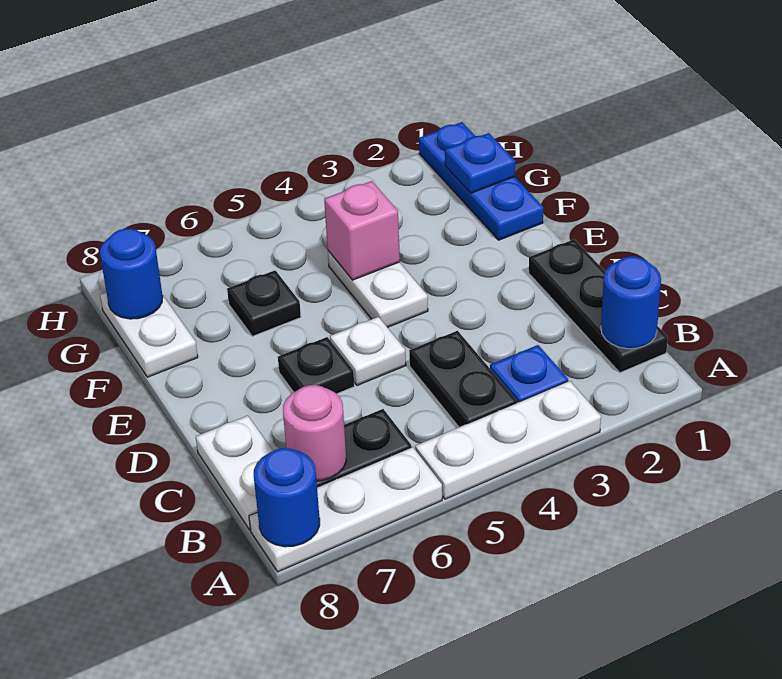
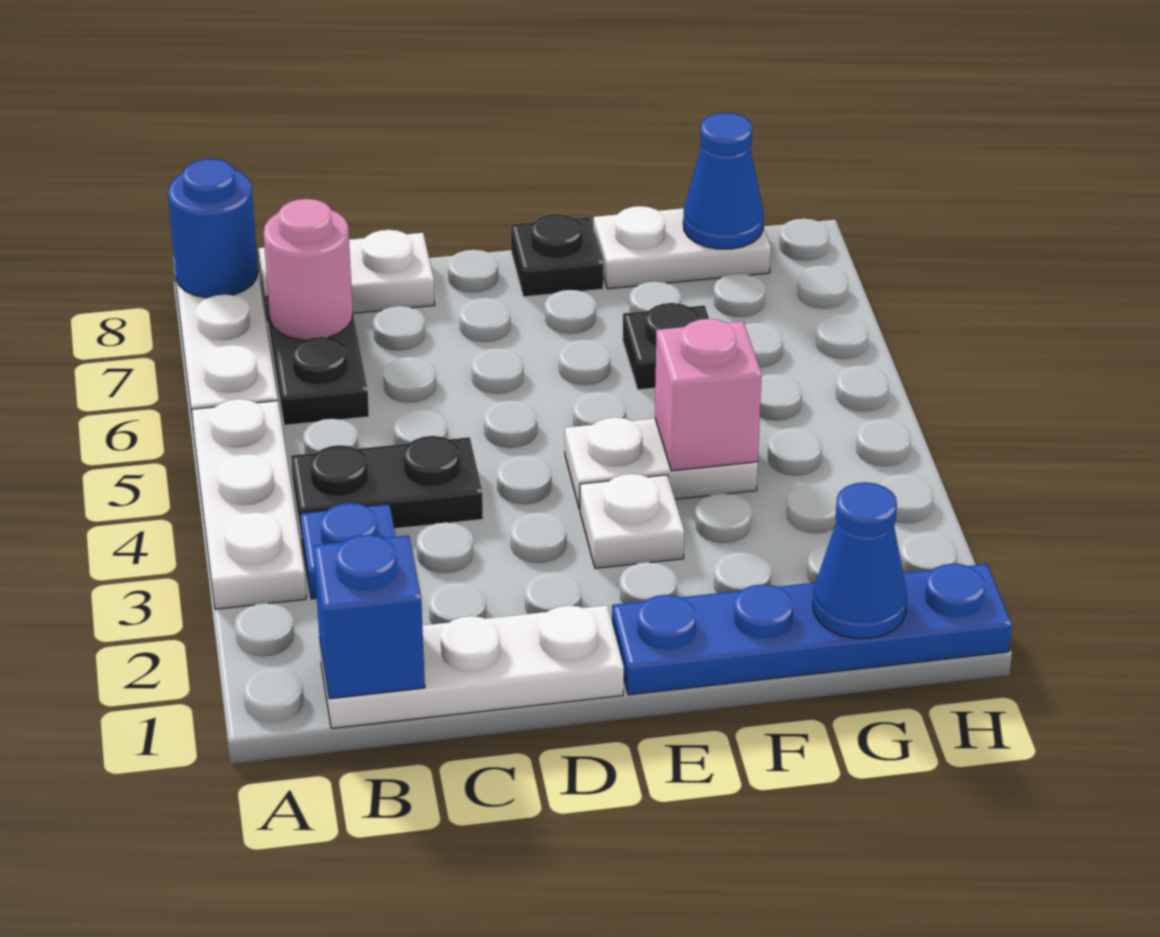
black plate B1:D1 level 1 -> white plate B1:D1 level 1
blue round brick B1 level 2 -> blue brick B1 level 2
white plate D5 level 1 -> white plate E3 level 1
black plate D6 level 1 -> black plate E8 level 1
blue plate F1:H1 level 1 -> blue plate E1:H1 level 1
blue plate G1 level 2 -> blue cone G1 level 2
blue round brick G8 level 2 -> blue cone G8 level 2

